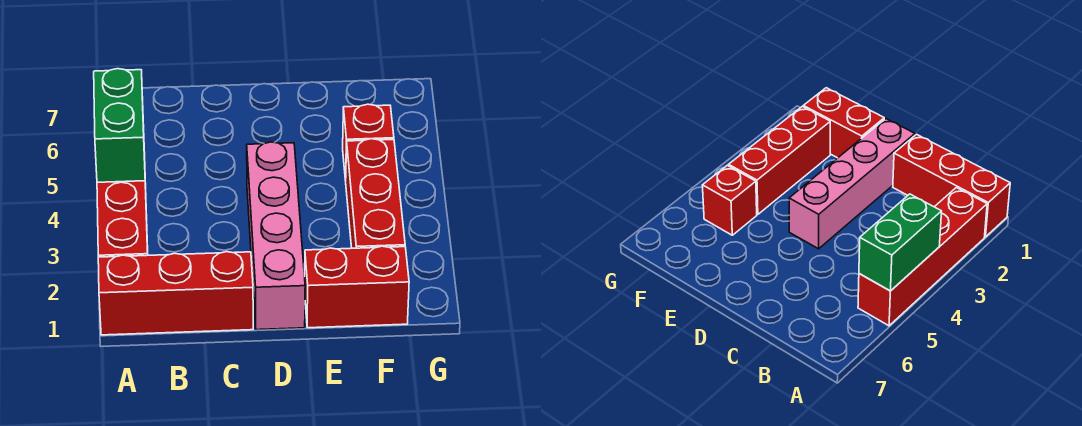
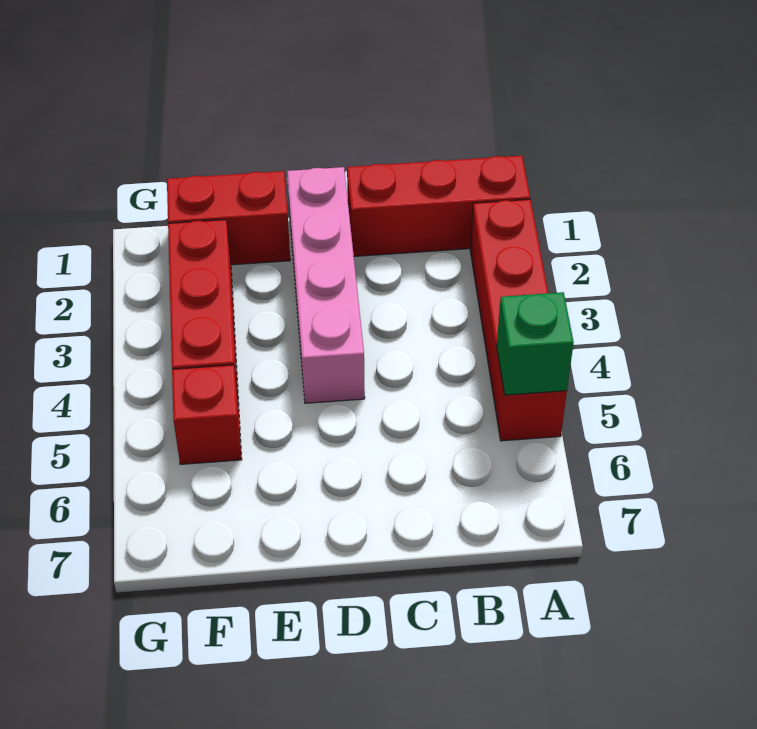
green brick A4:A5 level 2 -> green brick A5 level 2

